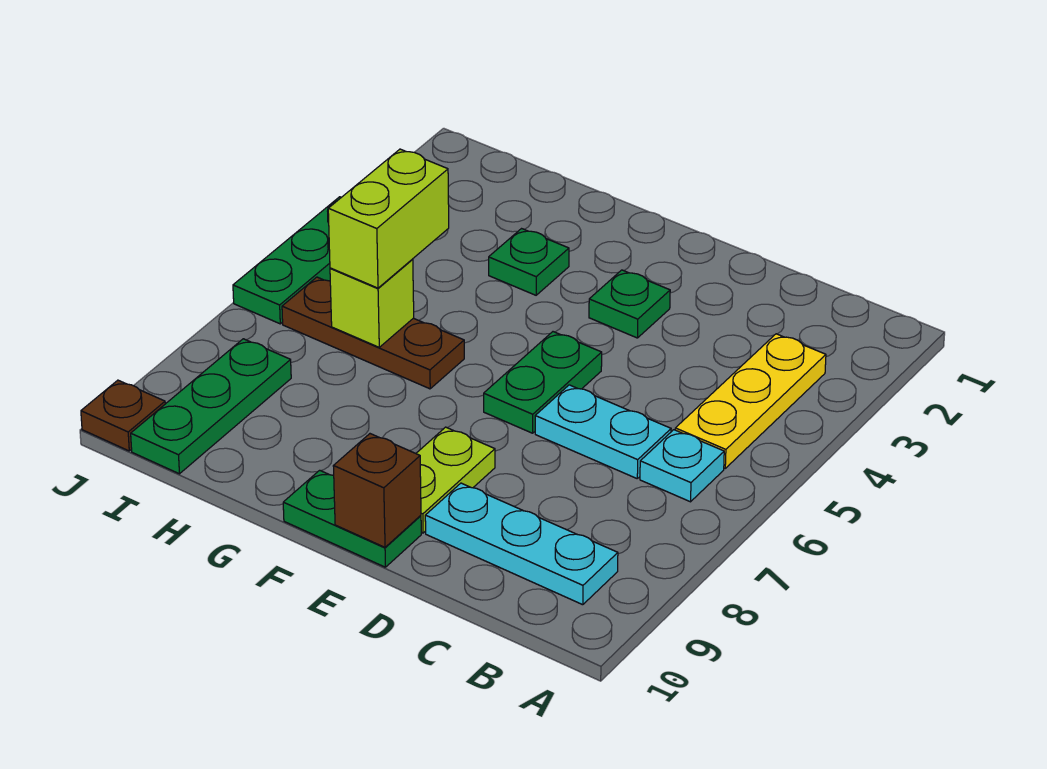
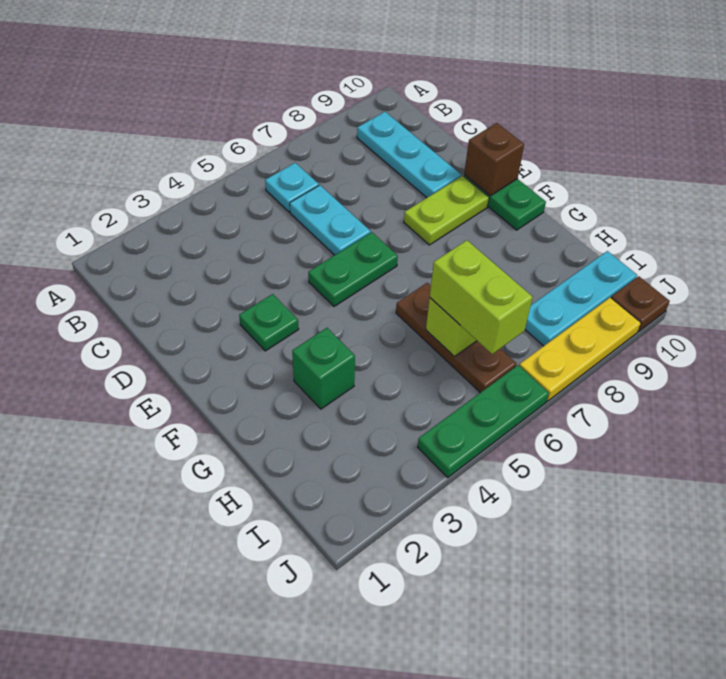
yellow plate B3:B5 level 1 -> yellow plate J7:J9 level 1
green plate G3 level 1 -> green brick G3 level 1
lime brick H5:H6 level 3 -> lime brick H6:I6 level 3
green plate I8:I10 level 1 -> cyan plate I8:I10 level 1

